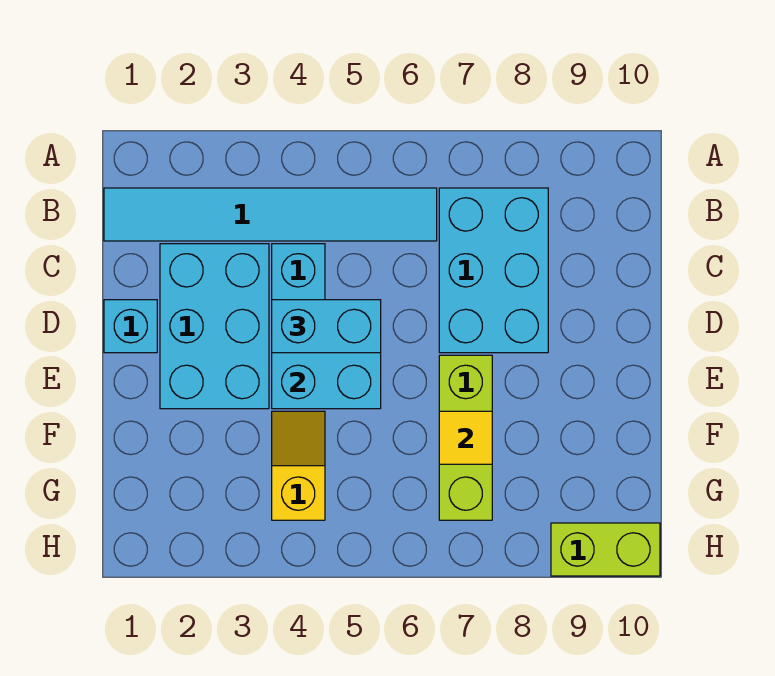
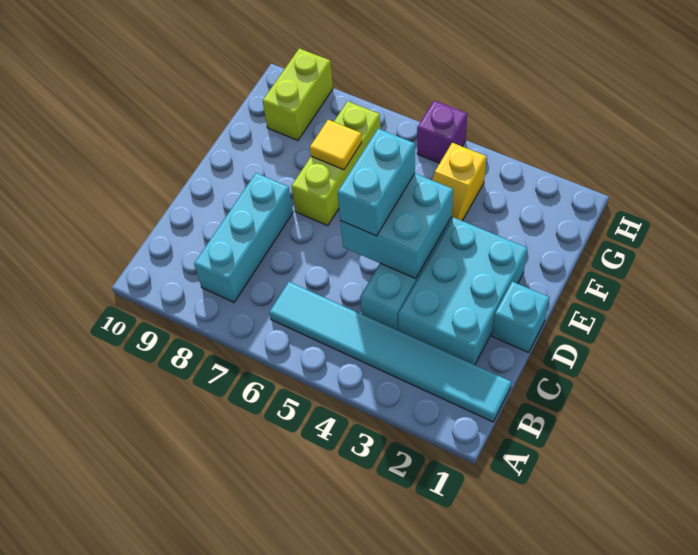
cyan brick B7:D8 level 1 -> cyan brick B8:D8 level 1
cyan brick D4:D5 level 3 -> cyan brick D5:E5 level 3
none -> purple brick H5 level 1
lime brick H9:H10 level 1 -> lime brick G9:H9 level 1

